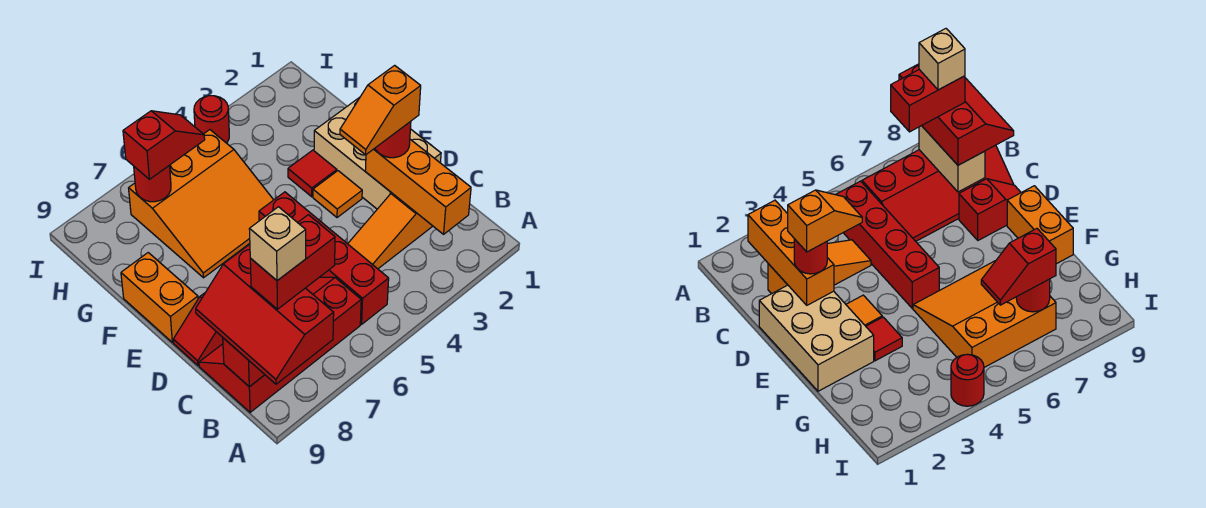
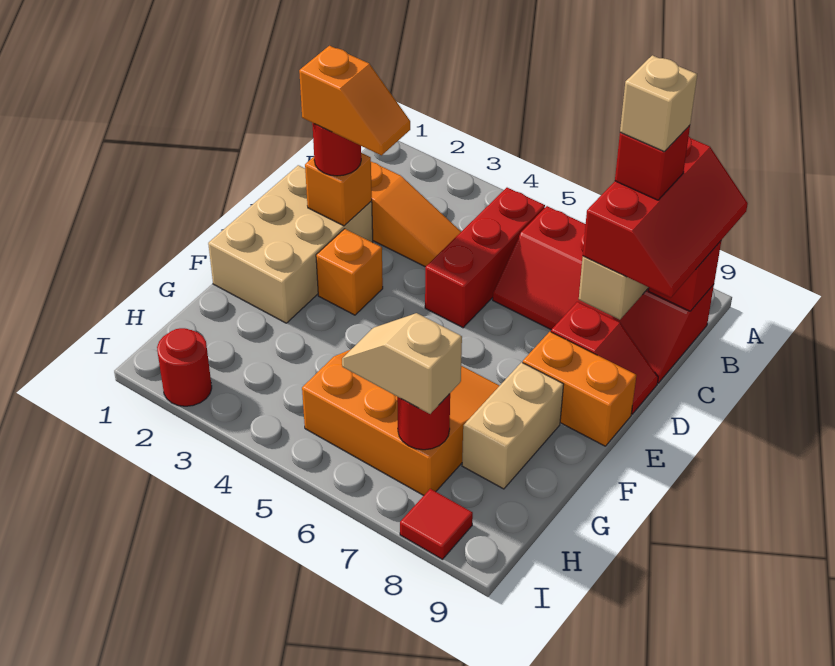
orange brick B2:D2 level 2 -> orange brick D2 level 2
red brick B5:E5 level 1 -> red brick B5:D5 level 1
red brick B7:B8 level 4 -> red brick B8 level 4
orange tile E3 level 1 -> orange brick E3 level 1
orange brick E9:F9 level 1 -> orange brick E8:E9 level 1
red tile F3 level 1 -> red tile I8 level 1
none -> tan brick F8:G8 level 1
red slope H6:H7 level 3 top 7 -> tan slope H6:H7 level 3 top 7
red round brick I4 level 1 -> red round brick I2 level 1

